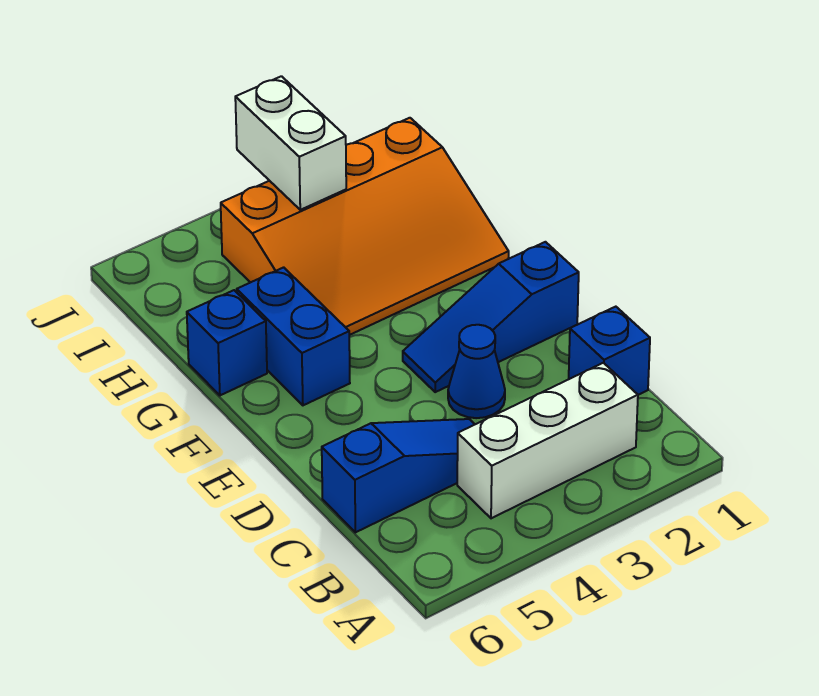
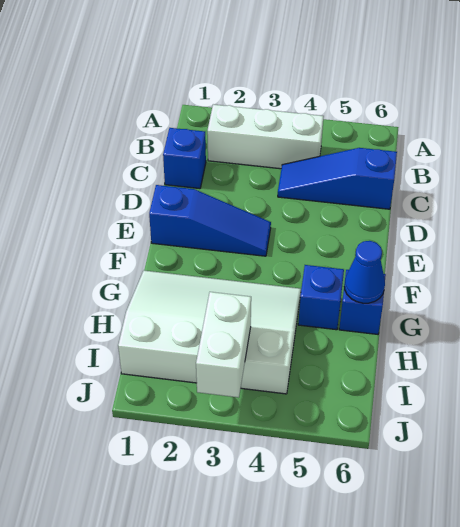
blue cone D3 level 1 -> blue cone G6 level 2
blue brick F5:G5 level 1 -> blue brick G5 level 1
orange slope G1:I4 level 1 top I -> white slope G1:I4 level 1 top I

